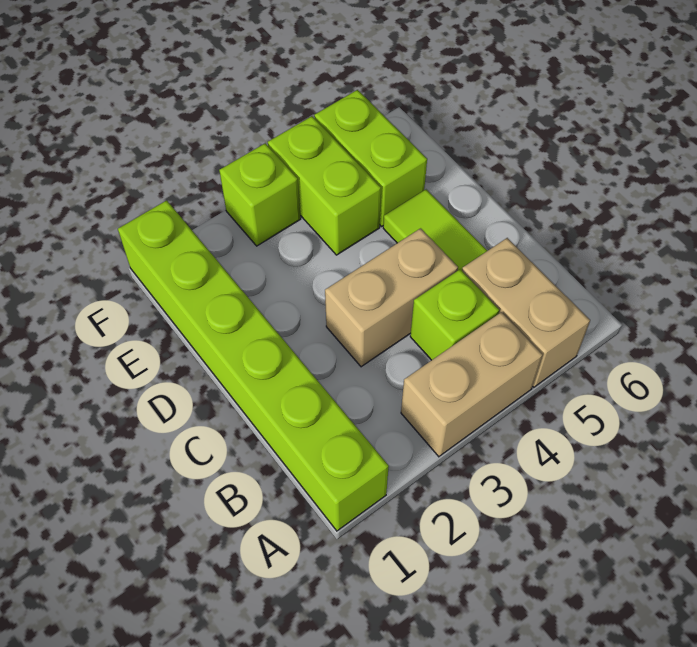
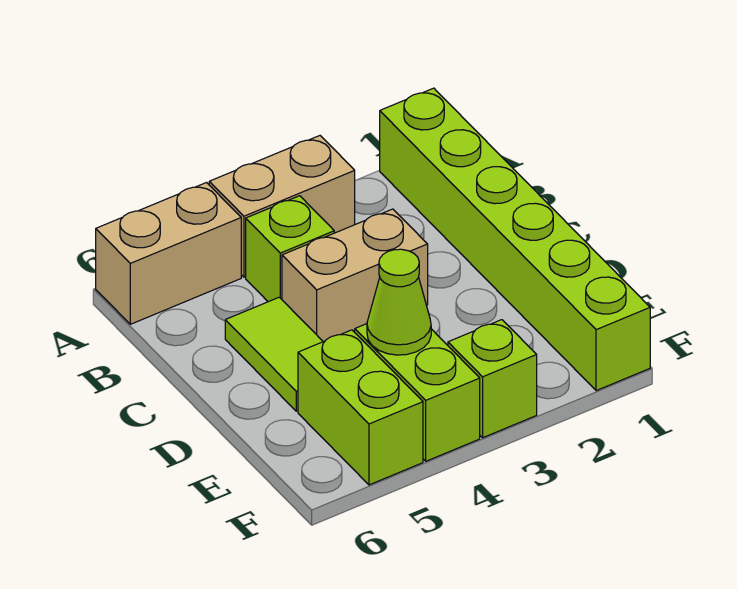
tan brick A5:B5 level 1 -> tan brick A5:A6 level 1
none -> lime cone E4 level 2

